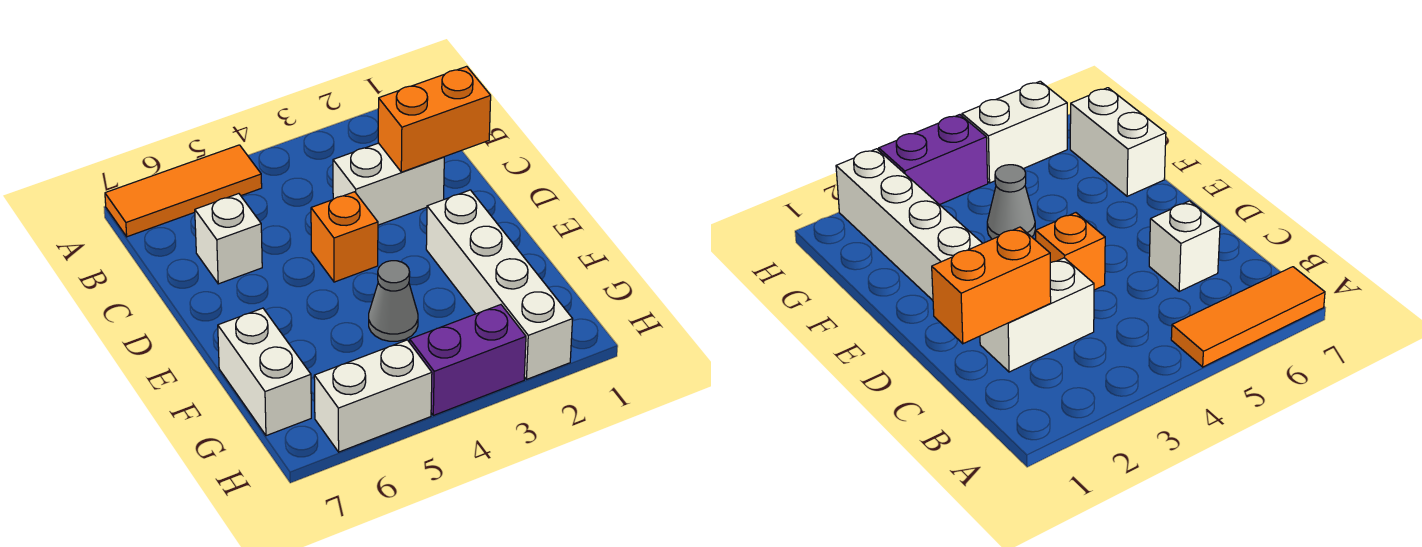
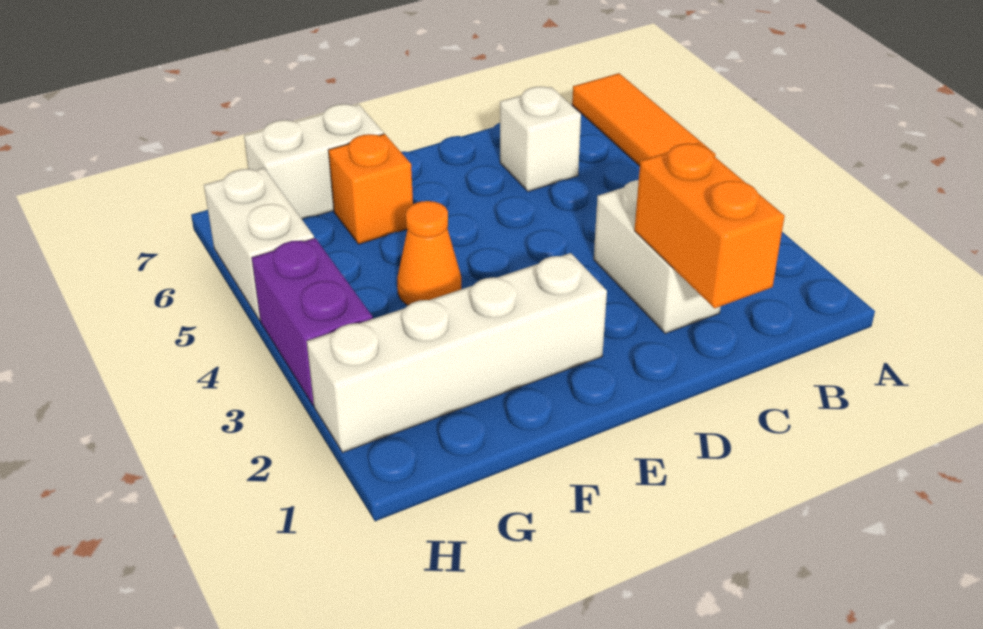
orange brick D4 level 1 -> orange brick F6 level 1
grey cone F4 level 1 -> orange cone F4 level 1

